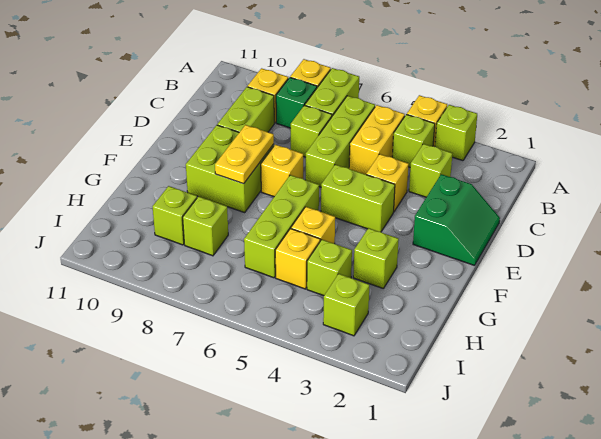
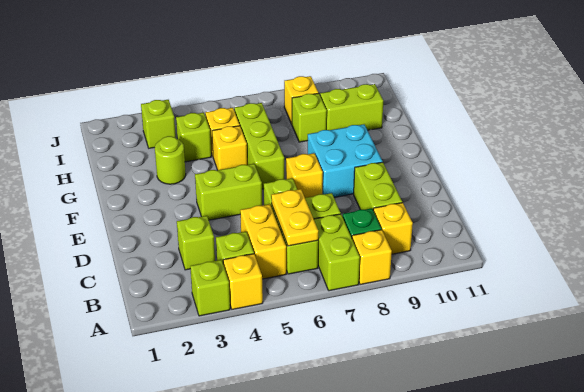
green slope D1:E2 level 1 top 2 -> none
yellow brick D4 level 1 -> yellow brick I8 level 1
lime brick E8:F9 level 1 -> cyan brick E8:F9 level 1
yellow plate E8:F8 level 2 -> yellow plate B6:C6 level 2
lime brick G3 level 1 -> lime round brick G3 level 1
lime brick H9 level 1 -> lime brick H9:H10 level 1

